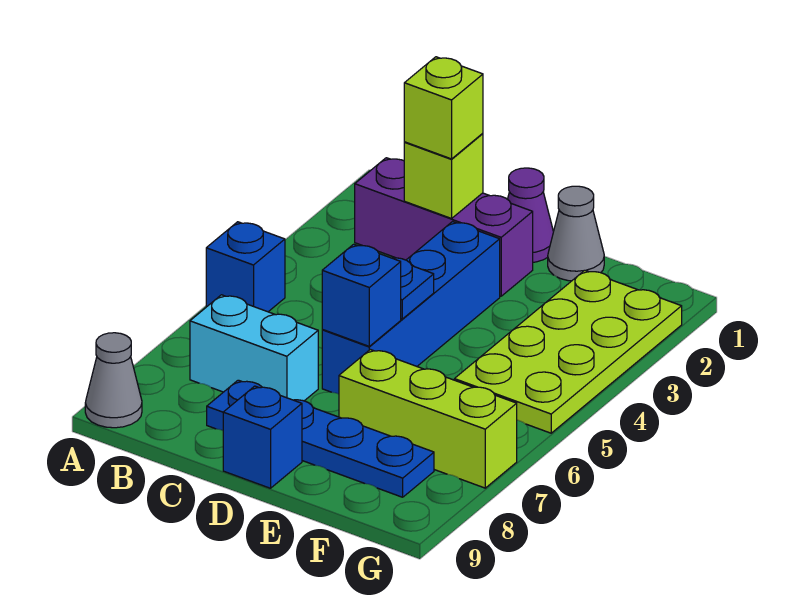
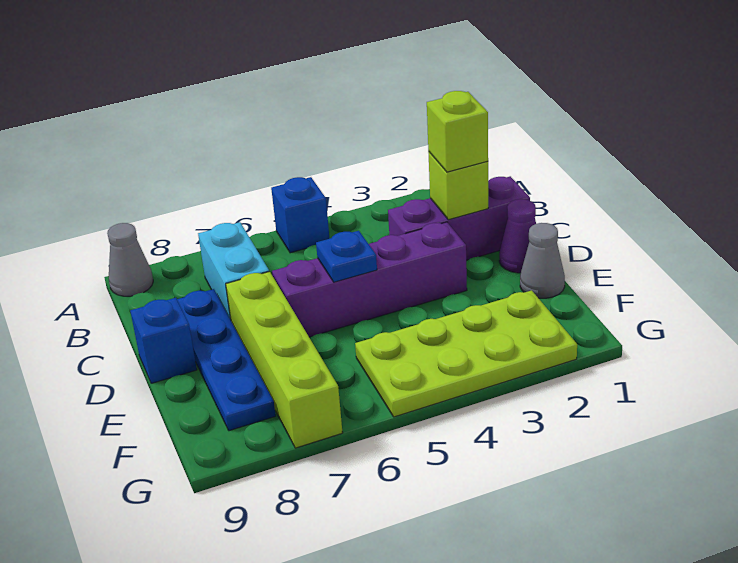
purple brick B2:D2 level 1 -> purple brick C1:C3 level 1
blue brick D3:D6 level 1 -> purple brick D3:D6 level 1
blue brick D6 level 2 -> none
lime brick E7:G7 level 1 -> lime brick D7:G7 level 1

